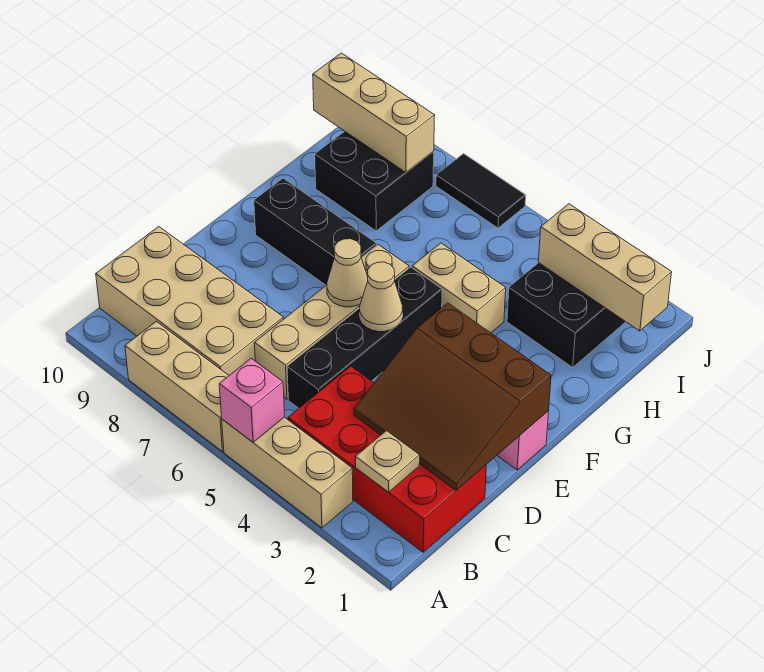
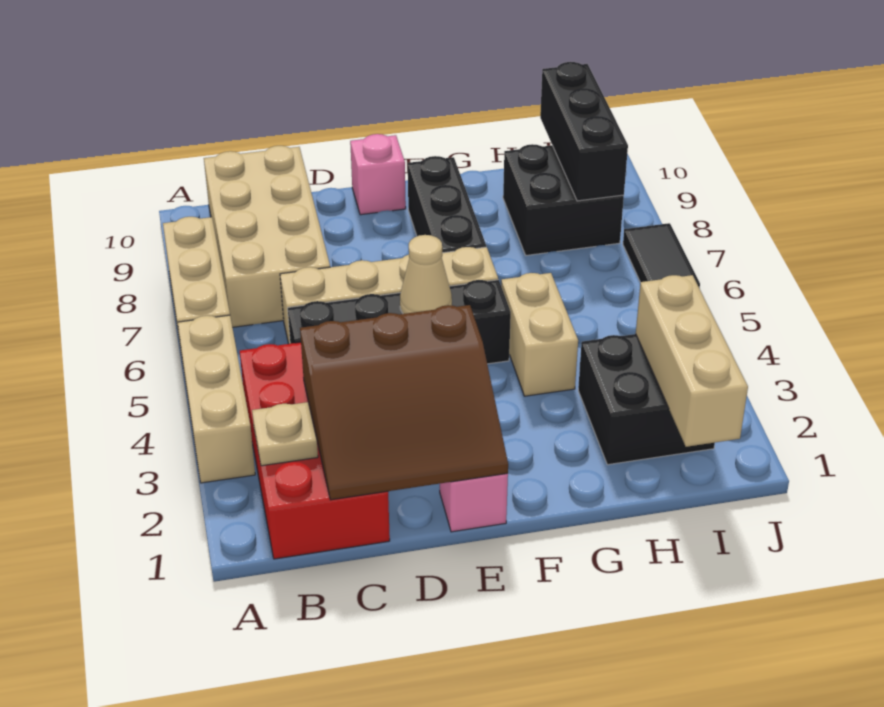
pink brick A5 level 2 -> pink brick E10 level 1
brown slope C1:E3 level 2 top E -> brown slope C1:E3 level 2 top 3
tan cone E6 level 2 -> none
tan brick I8:I10 level 2 -> black brick I8:I10 level 2

